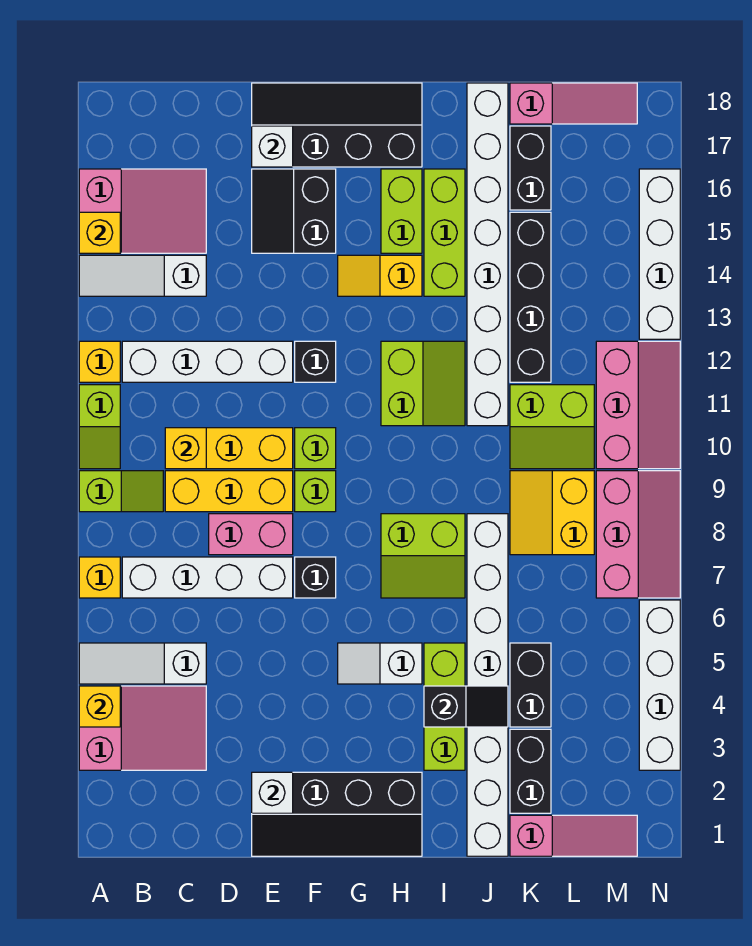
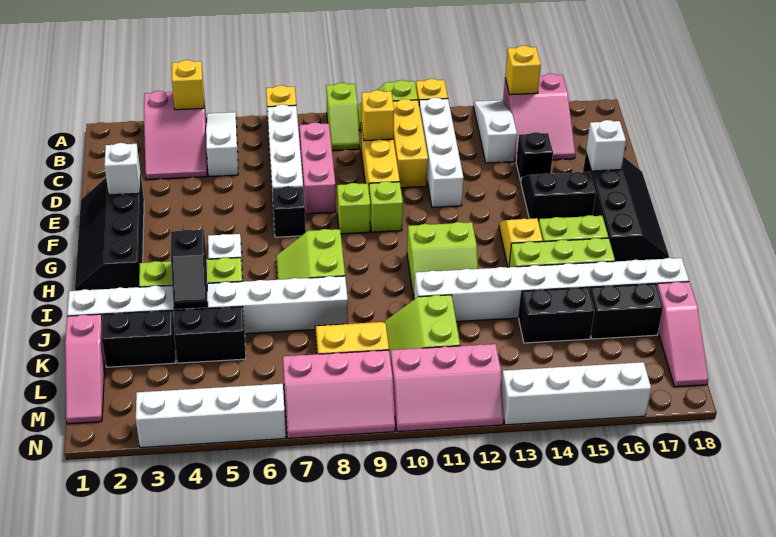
yellow brick C9:E9 level 1 -> yellow brick B11:D11 level 1
pink brick D8:E8 level 1 -> pink brick C8:E8 level 1
black brick F12 level 1 -> black brick D15 level 1
black brick K12:K15 level 1 -> black brick K14:K15 level 1

